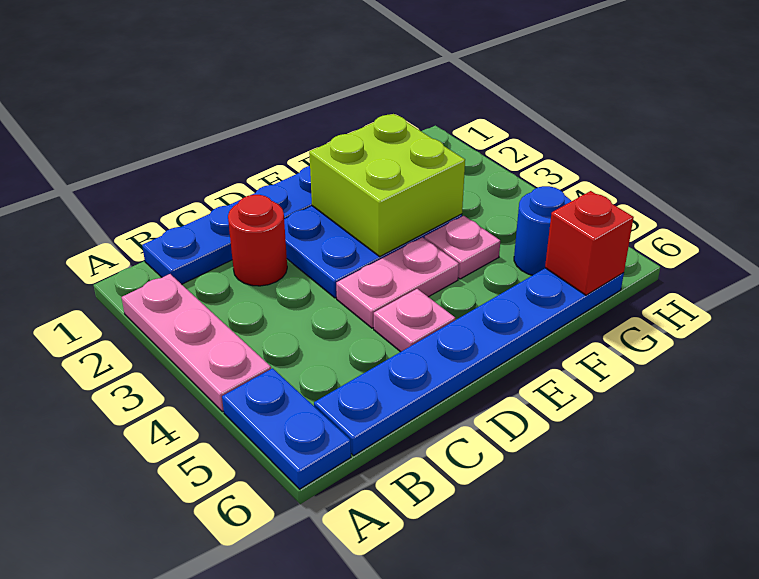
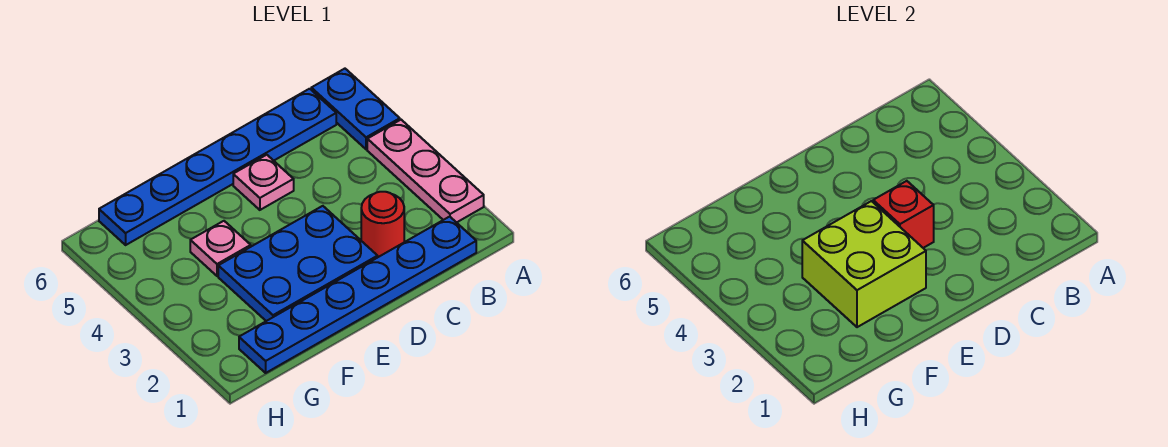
pink plate D4:E4 level 1 -> none
blue round brick G5 level 1 -> none
red brick G6 level 2 -> red brick D3 level 2

